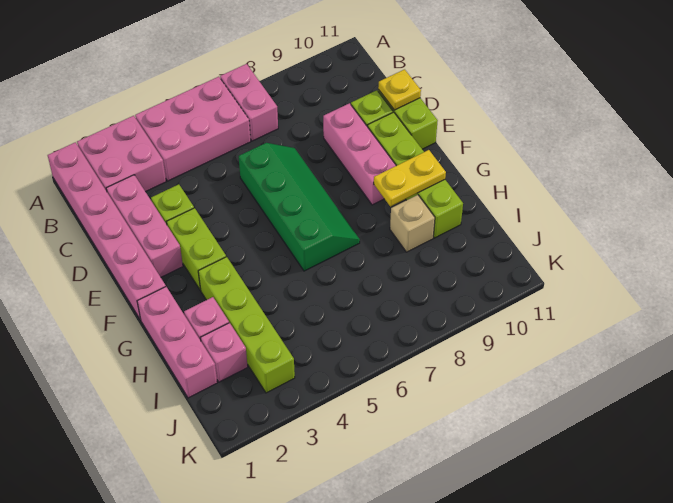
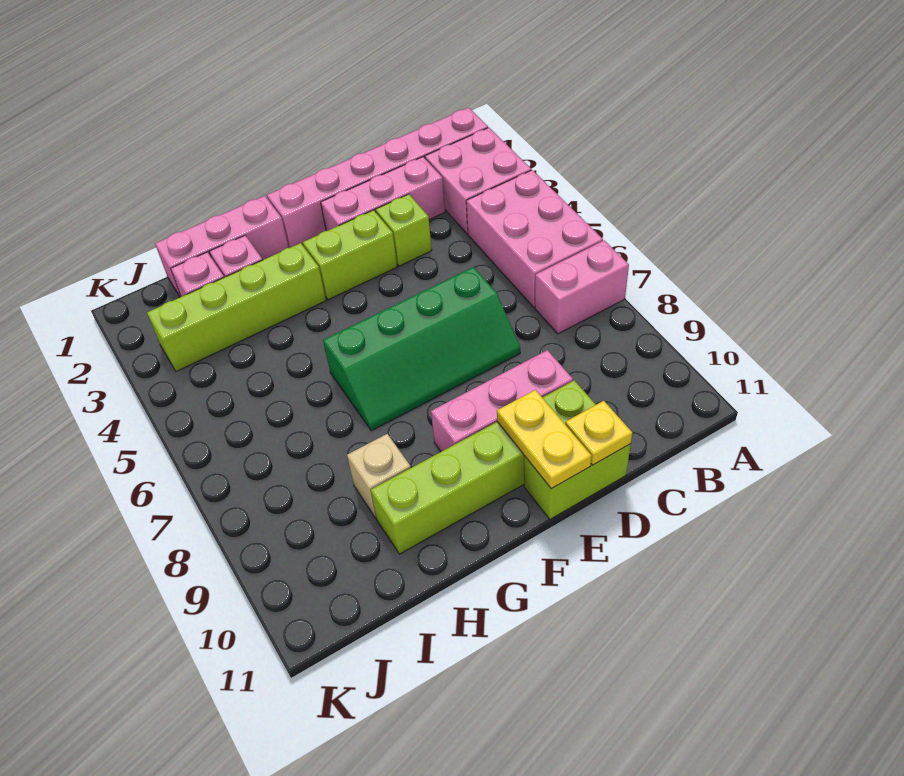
yellow plate G9:G10 level 2 -> yellow plate E10:E11 level 2

